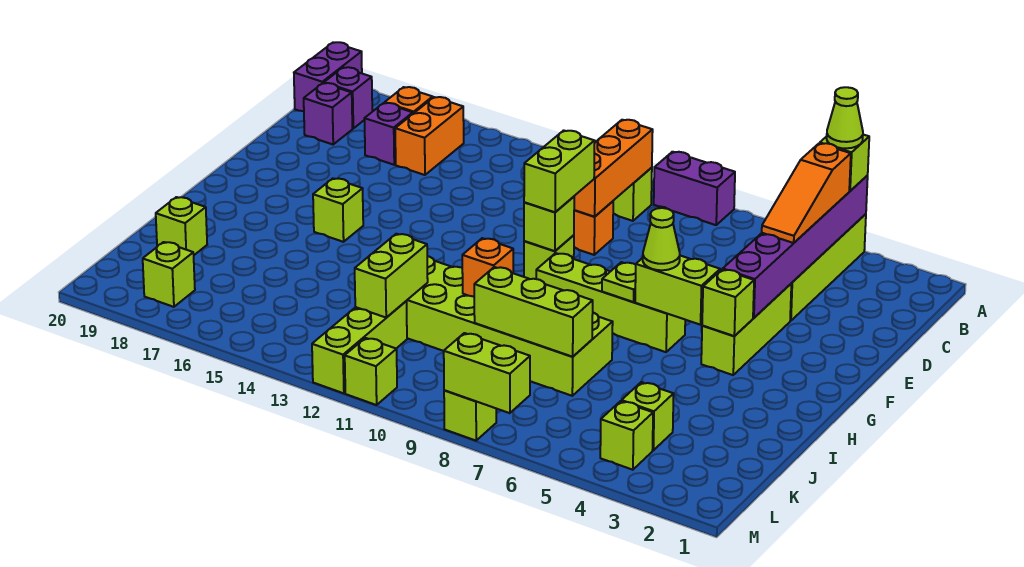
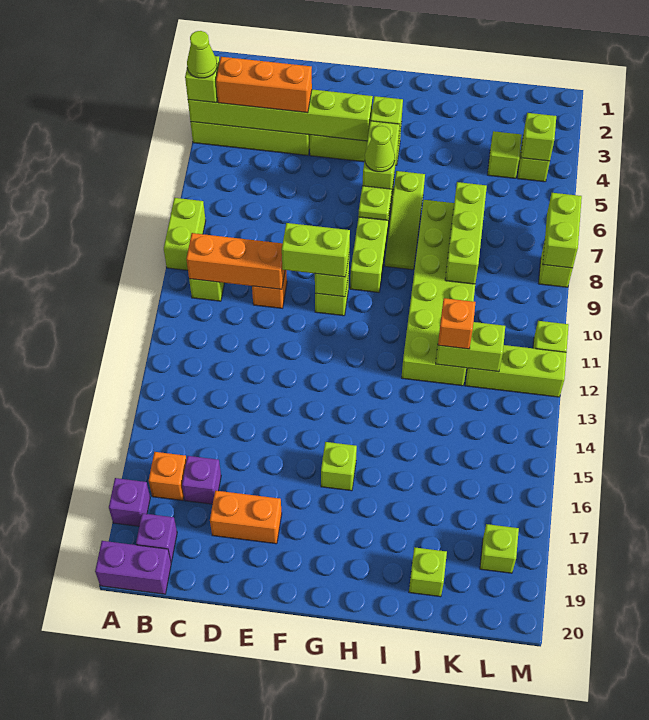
purple brick A4:F4 level 2 -> lime brick A4:F4 level 2
purple brick A8:A9 level 1 -> lime brick A8:A9 level 1
orange slope B4:D4 level 3 top B -> orange brick B4:D4 level 3
orange brick B16:C16 level 1 -> orange brick D18:E18 level 1
purple brick C19 level 1 -> purple brick A18 level 1
none -> lime slope H6:H8 level 1 top 6
orange brick I10 level 2 -> orange brick J12 level 3
none -> lime brick L4 level 2

